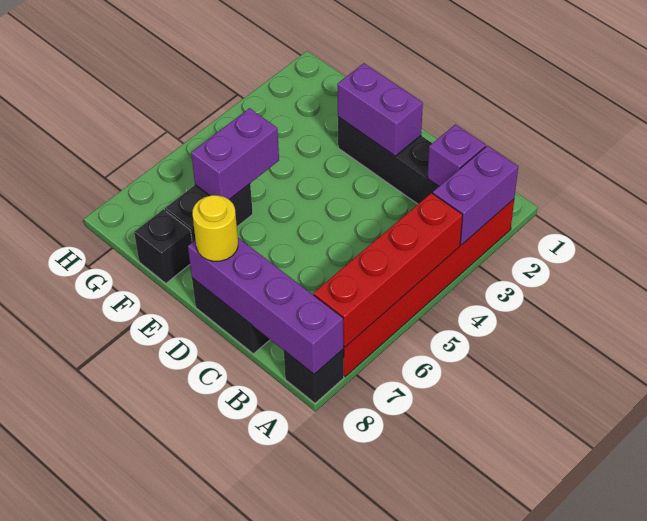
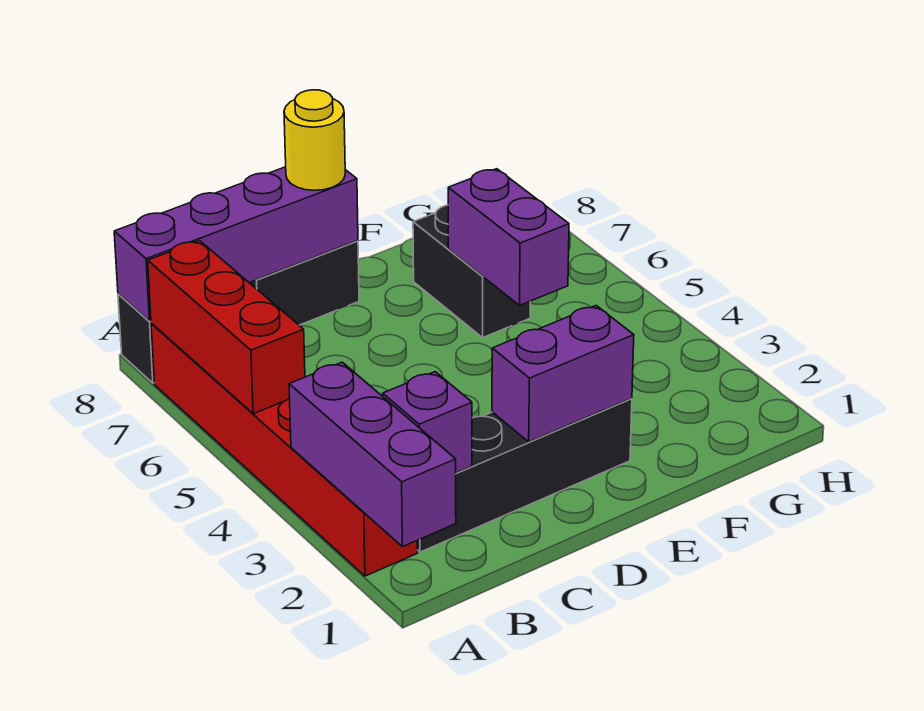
purple brick A2:A3 level 2 -> purple brick A1:A3 level 2
red brick A4:A7 level 2 -> red brick A5:A7 level 2
black brick F8 level 1 -> none

